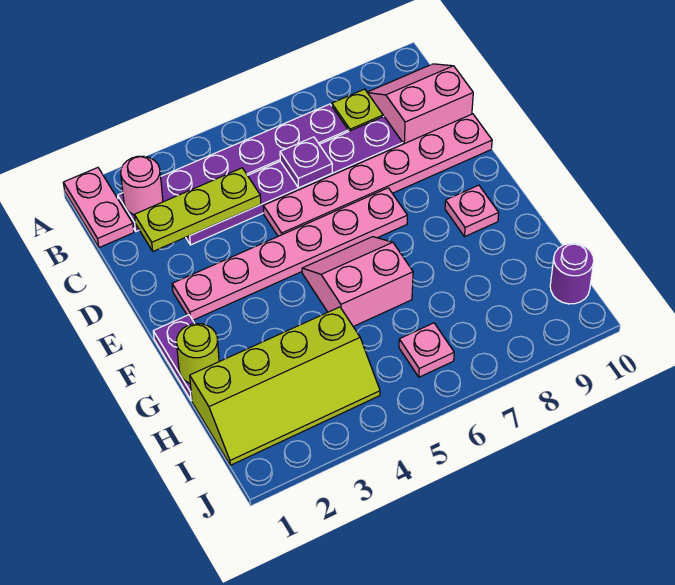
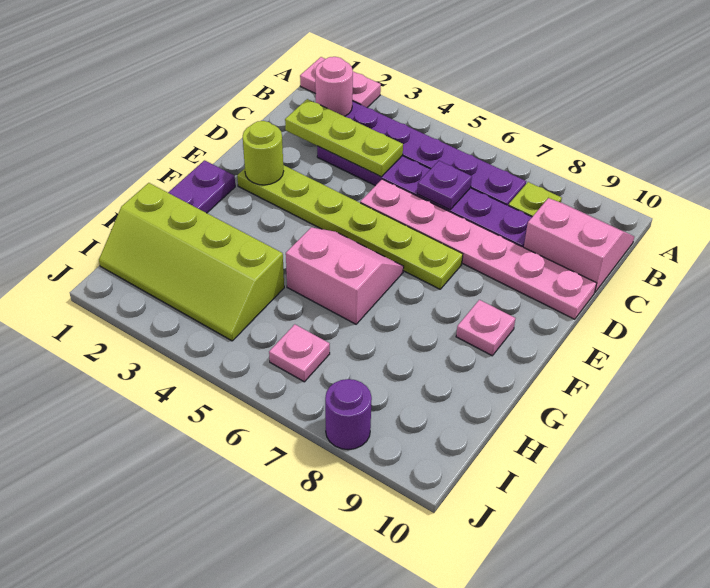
pink plate A1:B1 level 1 -> pink plate A1:A2 level 1
pink plate E2:E7 level 1 -> lime plate E2:E7 level 1
lime round brick G1 level 2 -> lime round brick E2 level 2
purple round brick I10 level 1 -> purple round brick J8 level 1

